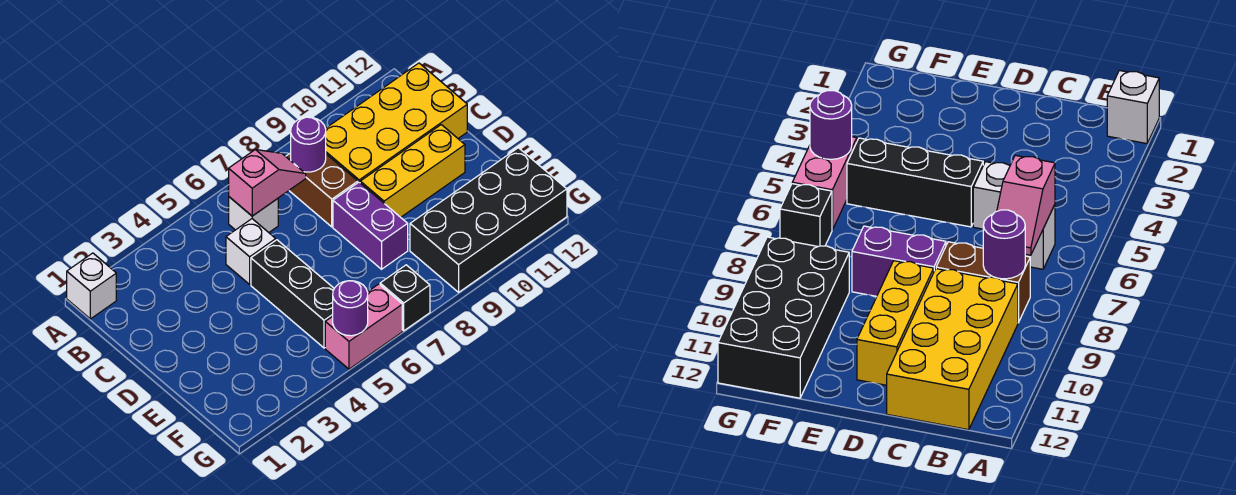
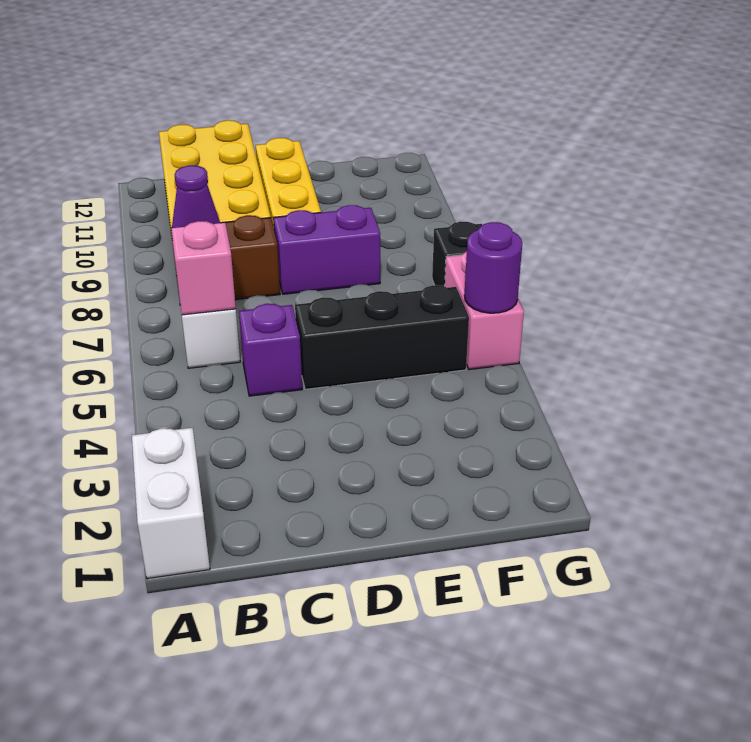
white brick A1 level 1 -> white brick A1:A2 level 1
purple round brick B8 level 2 -> purple cone B8 level 2
white brick C5 level 1 -> purple brick C5 level 1
black brick F9:G12 level 1 -> none

